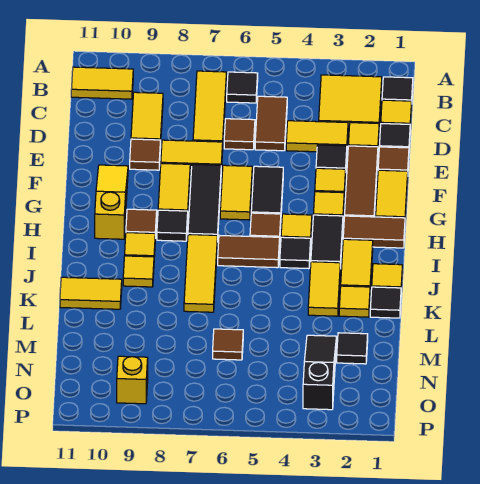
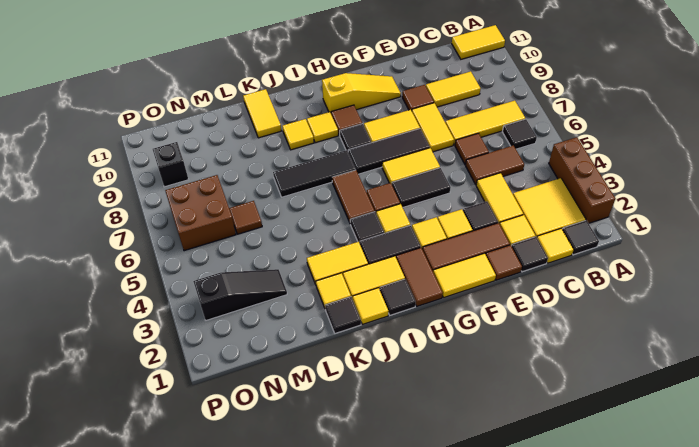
none -> brown brick A2:A4 level 1
yellow tile B10:B11 level 1 -> yellow tile A11:B11 level 1
yellow tile I7:K7 level 1 -> black tile I7:K7 level 1
black tile M2 level 1 -> black tile I1 level 1
none -> brown brick N6:O7 level 1
yellow brick O9 level 1 -> black brick O9 level 1

